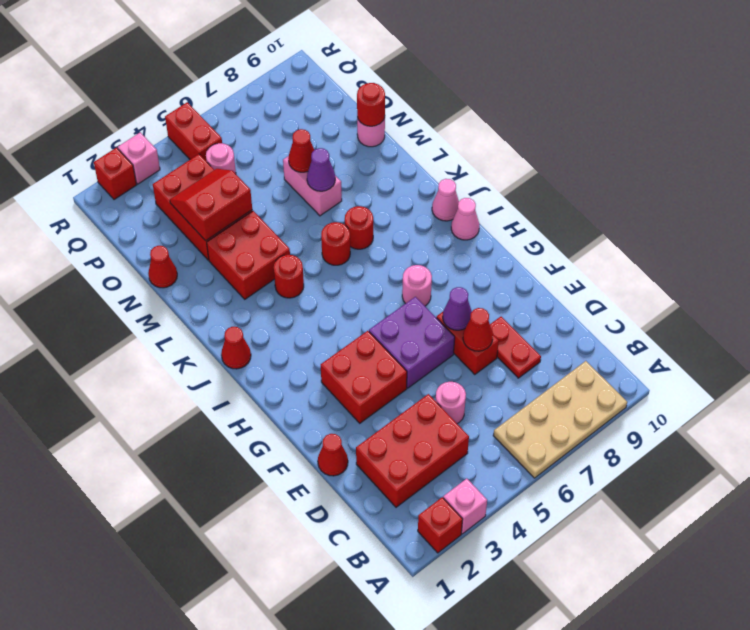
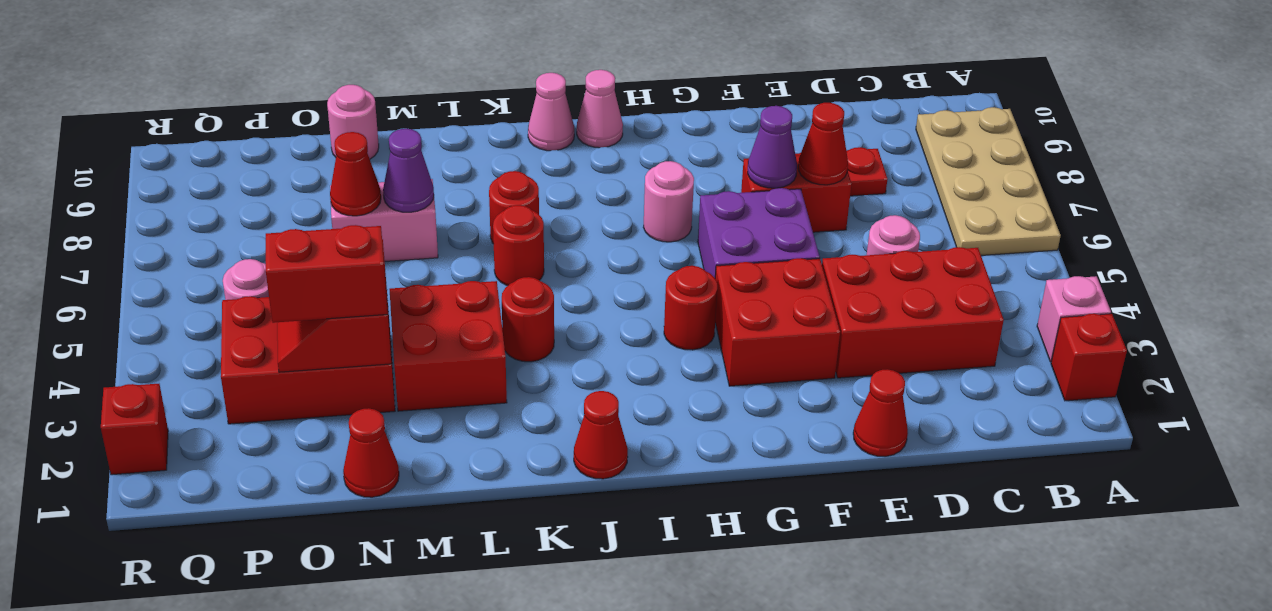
red brick C2:D4 level 1 -> red brick C3:E4 level 1
red round brick N10 level 2 -> red round brick H4 level 1
red brick Q5:R5 level 1 -> red brick N3:O3 level 3
pink brick R3 level 1 -> none

